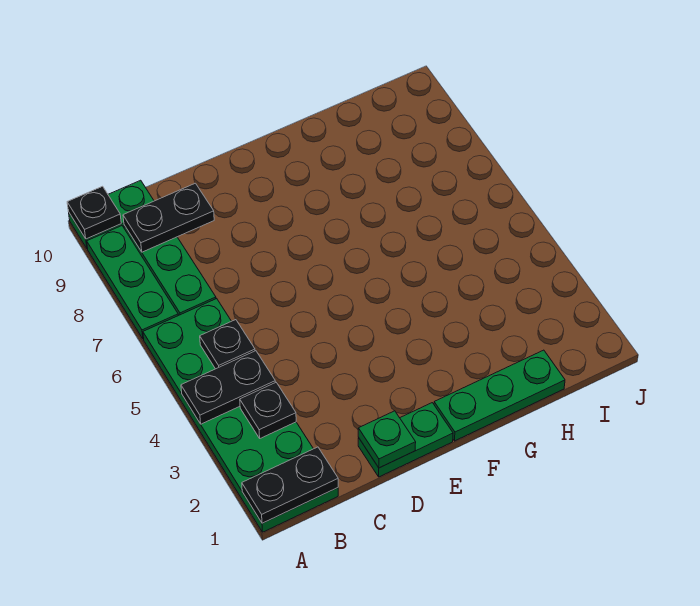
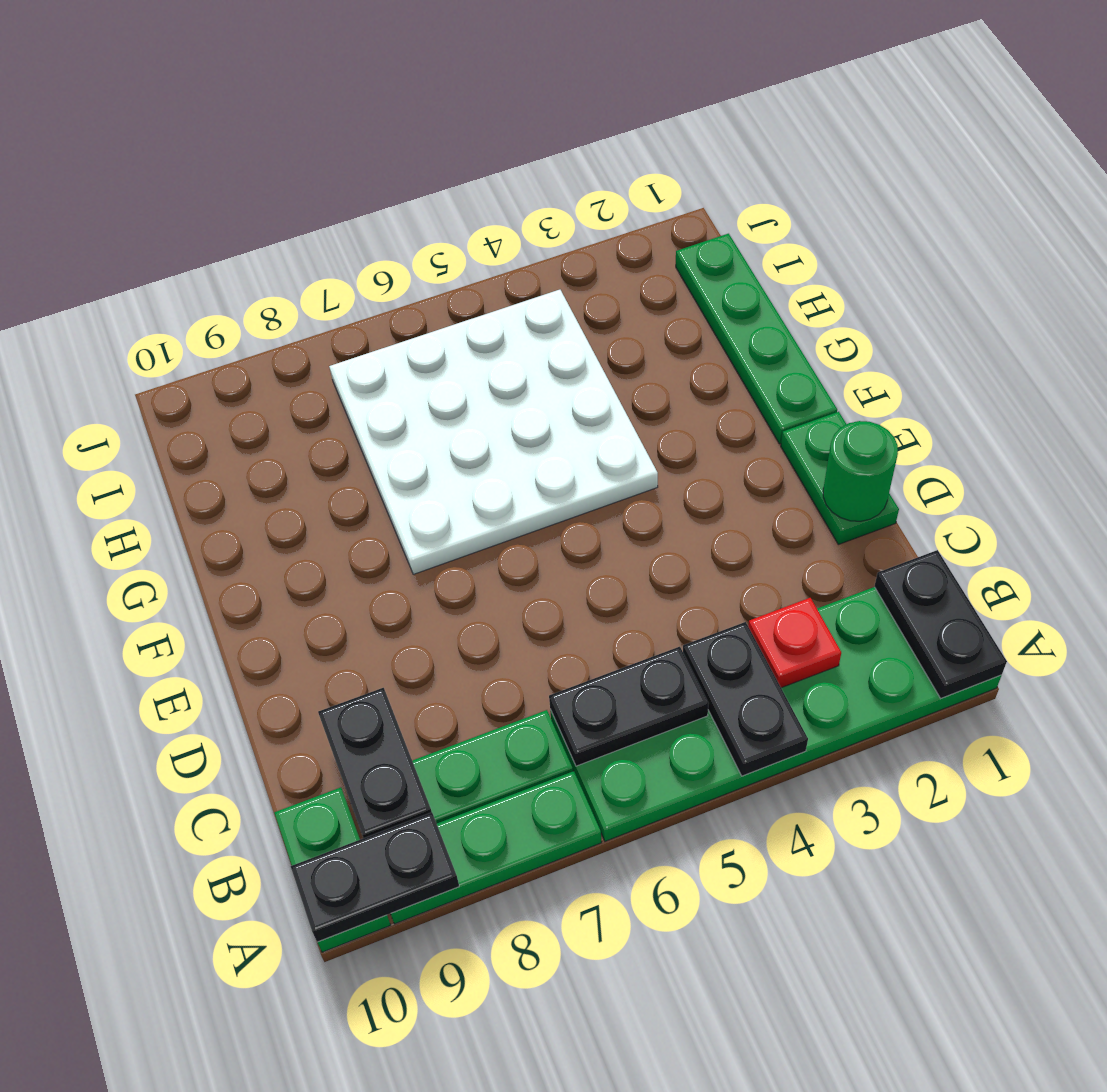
black plate A10 level 2 -> black plate A9:A10 level 2
black plate B3 level 2 -> red plate B3 level 2
black plate B5 level 2 -> black plate B5:B6 level 2
green plate D1 level 2 -> green round brick D1 level 2
green plate F1:H1 level 1 -> green plate F1:I1 level 1
none -> white plate F4:I7 level 1

